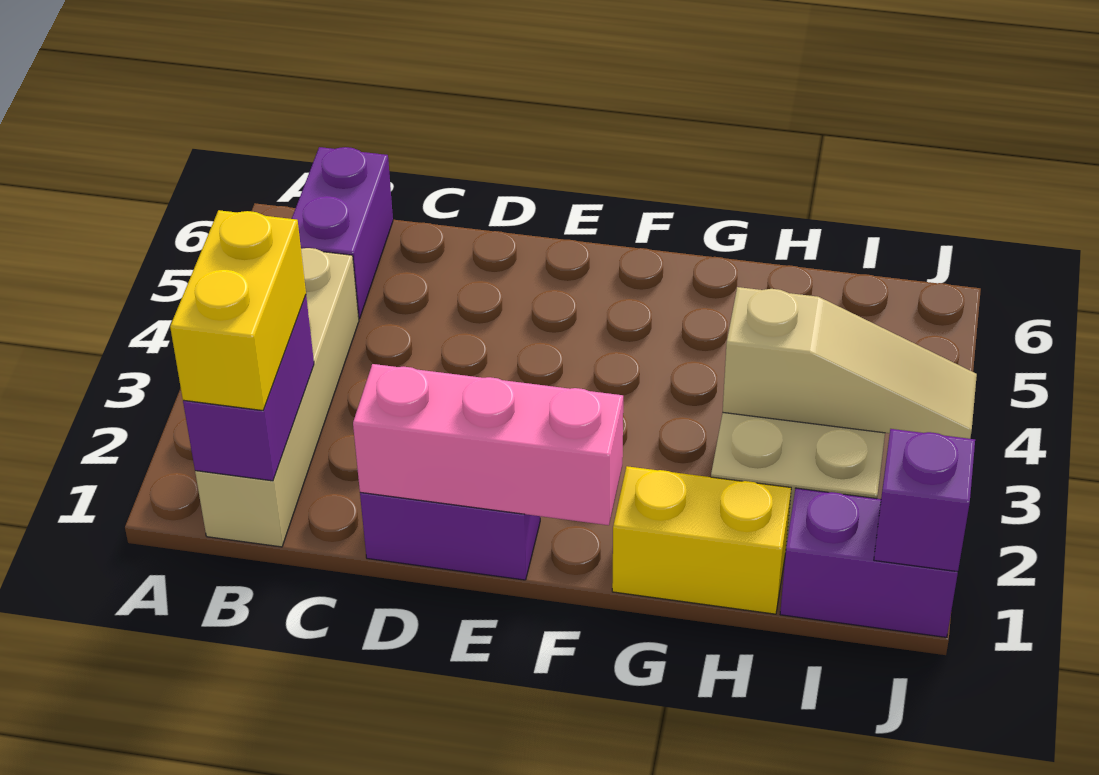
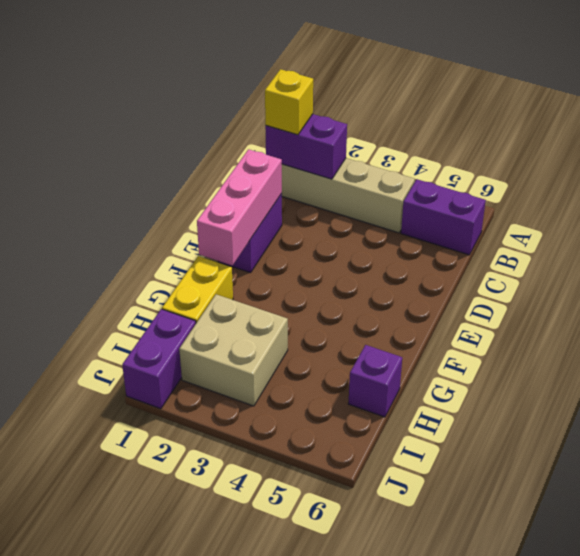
yellow brick B1:B2 level 3 -> yellow brick B1 level 3
tan slope H3:J3 level 2 top H -> none
purple brick J1 level 2 -> purple brick H6 level 1

